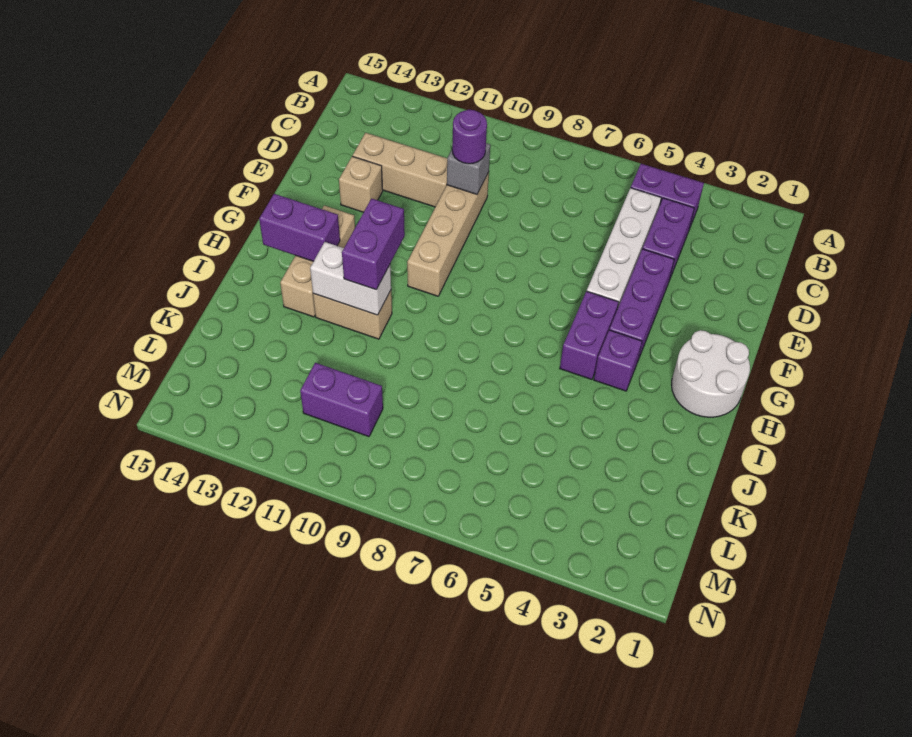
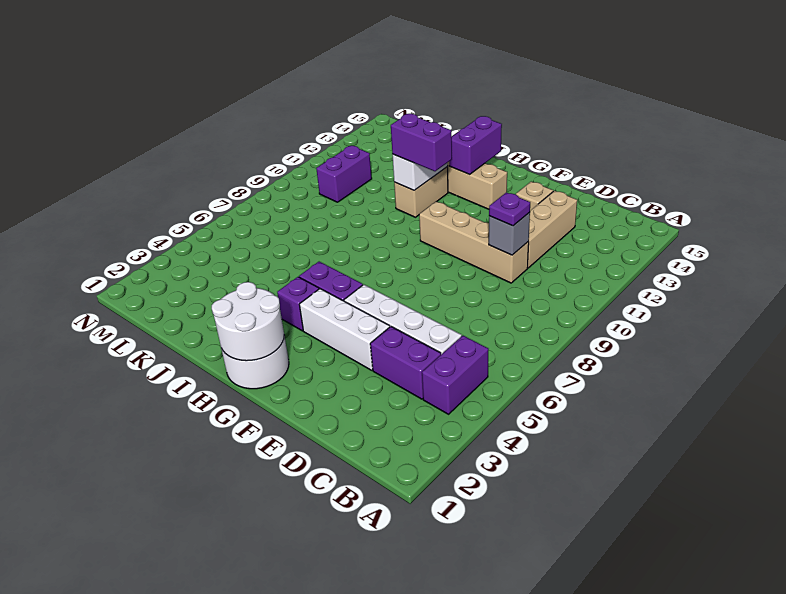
purple round brick D10 level 3 -> purple plate D10 level 3
purple brick E4:G4 level 1 -> white brick E4:G4 level 1
none -> white round brick G1:H2 level 2

